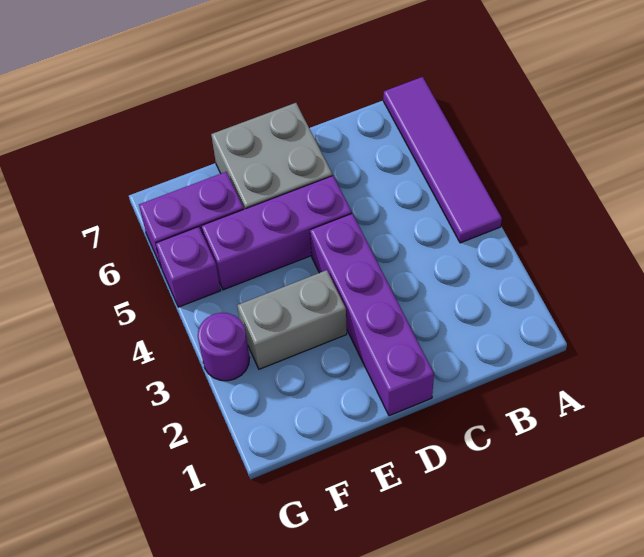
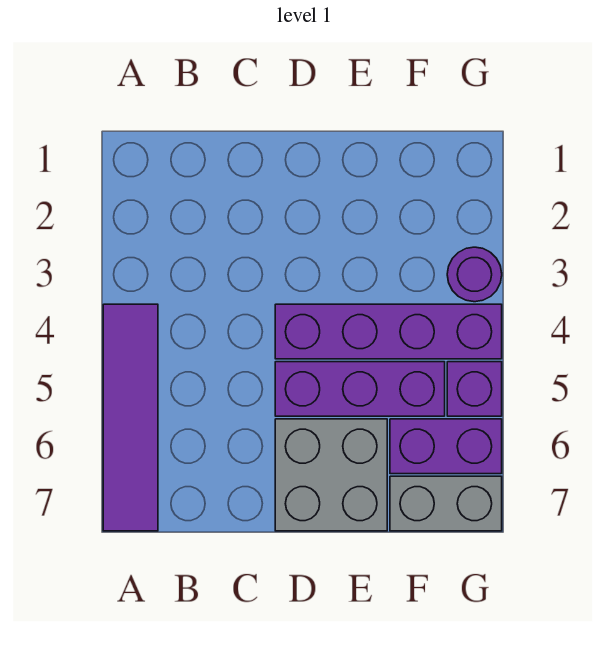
purple brick D1:D4 level 1 -> purple brick D4:G4 level 1
grey brick E3:F3 level 1 -> grey brick F7:G7 level 1

